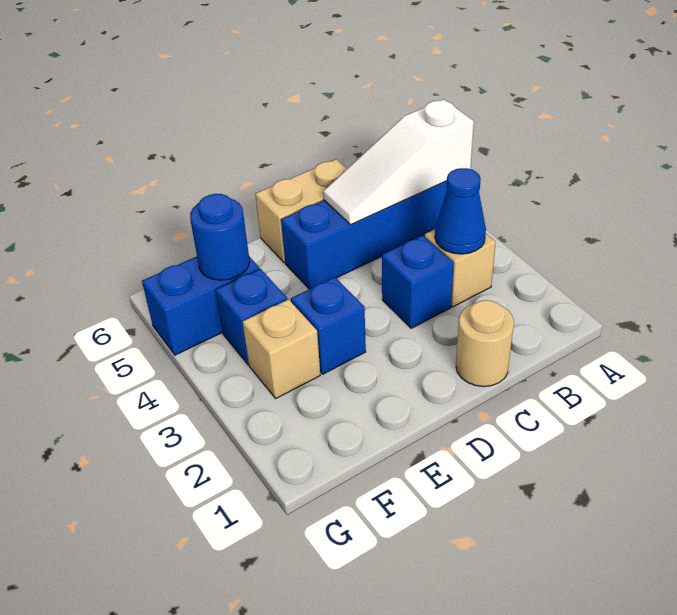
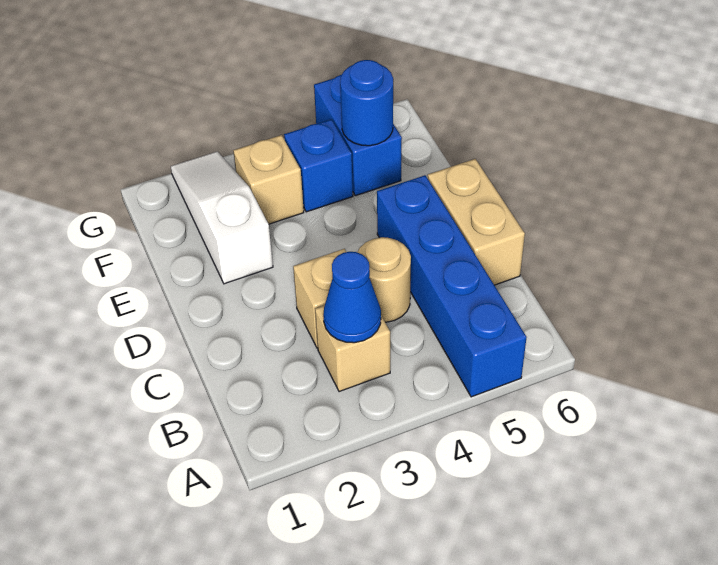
white slope A5:C5 level 2 top A -> white slope E2:G2 level 1 top E
tan round brick C1 level 1 -> tan round brick C4 level 1
blue brick C3 level 1 -> tan brick C3 level 1
blue brick E3 level 1 -> none

